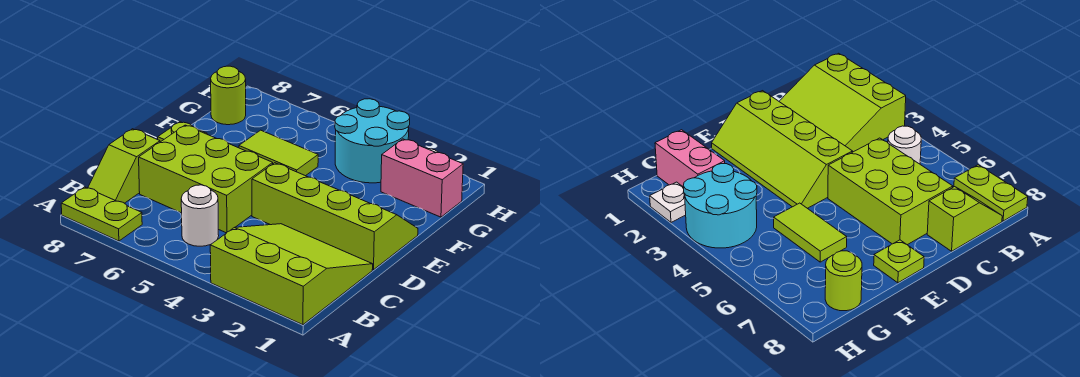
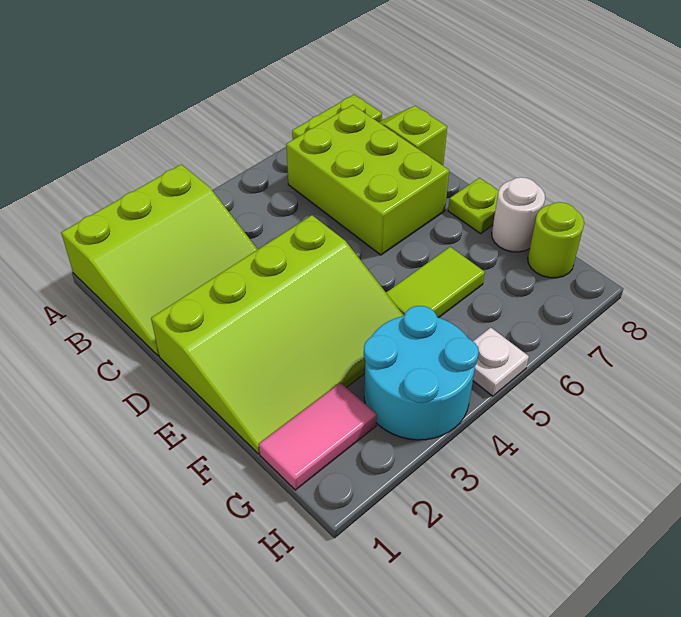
white round brick B5 level 1 -> white round brick F8 level 1
lime brick C5:D7 level 1 -> lime brick B6:D7 level 1
lime slope D1:E4 level 1 top D -> lime slope D1:F4 level 1 top D
pink brick G1:G2 level 1 -> pink tile G1:G2 level 1
white plate H2 level 1 -> white plate H5 level 1

